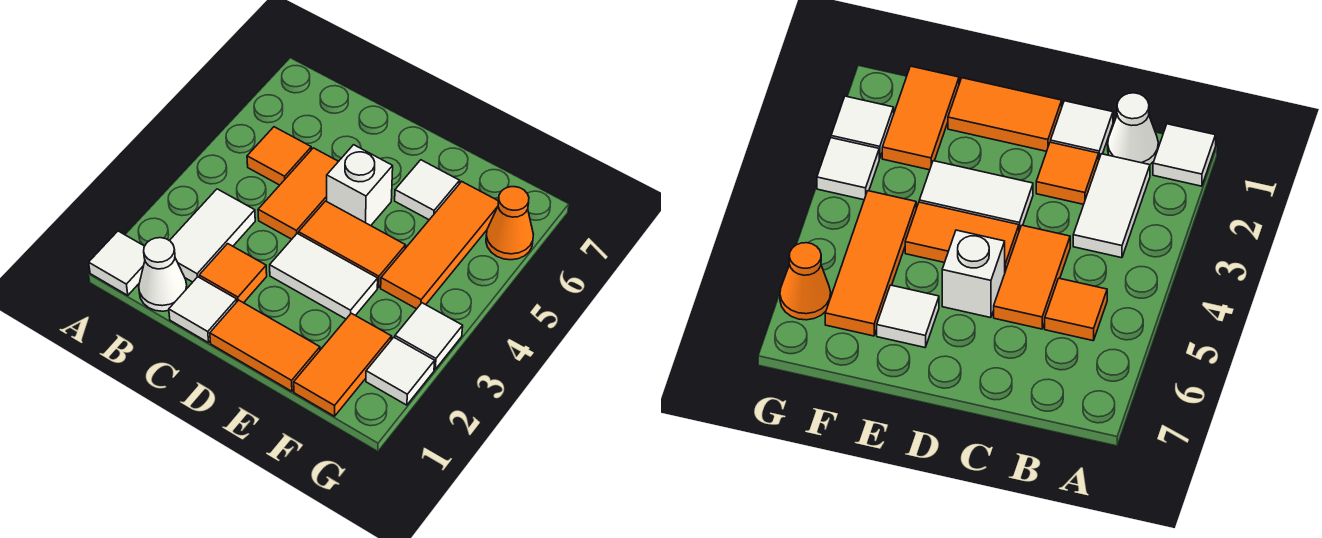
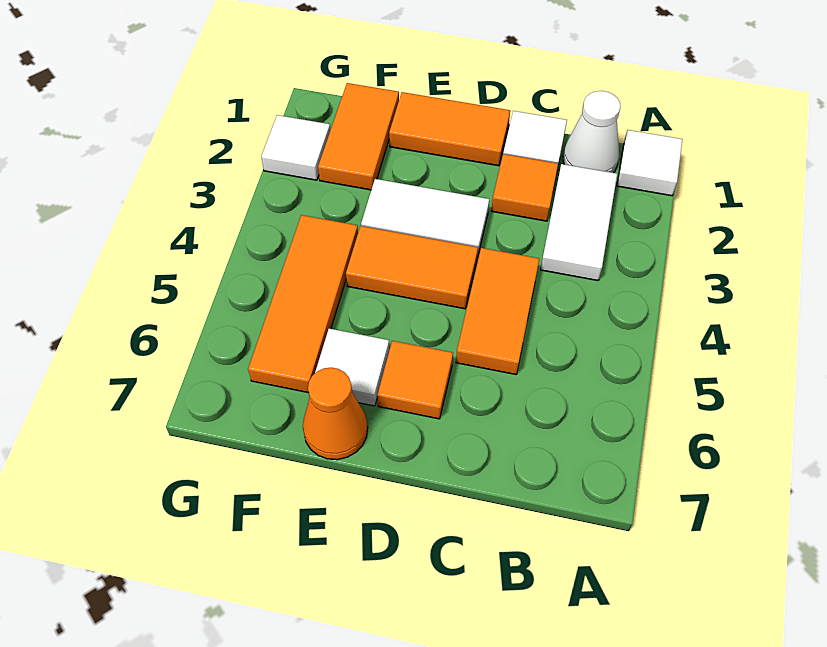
orange tile B5 level 1 -> orange tile D6 level 1
white brick D5 level 1 -> none
white tile G3 level 1 -> none
orange cone G6 level 1 -> orange cone E7 level 1

